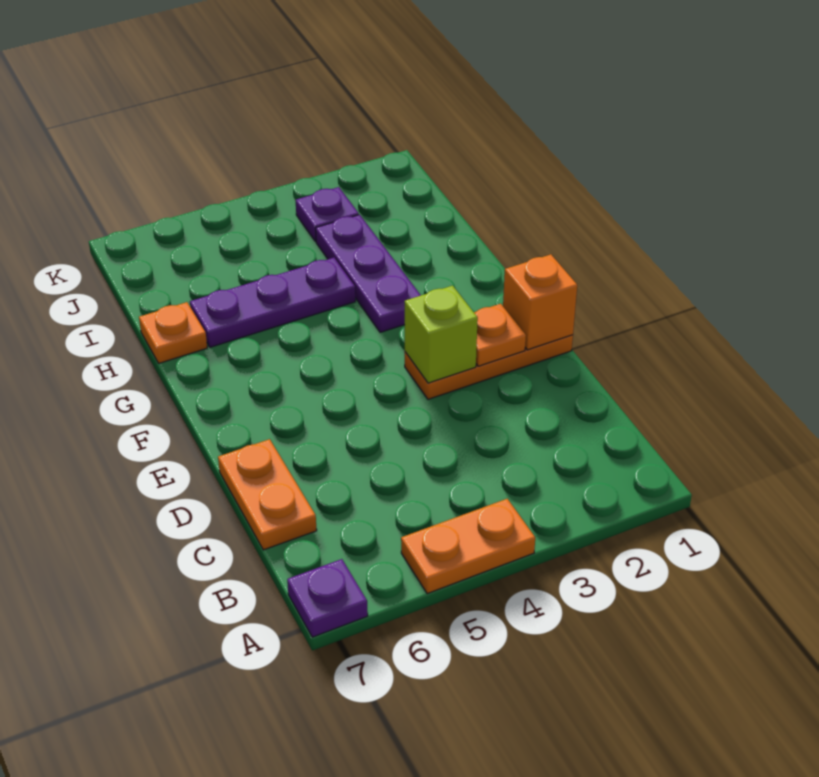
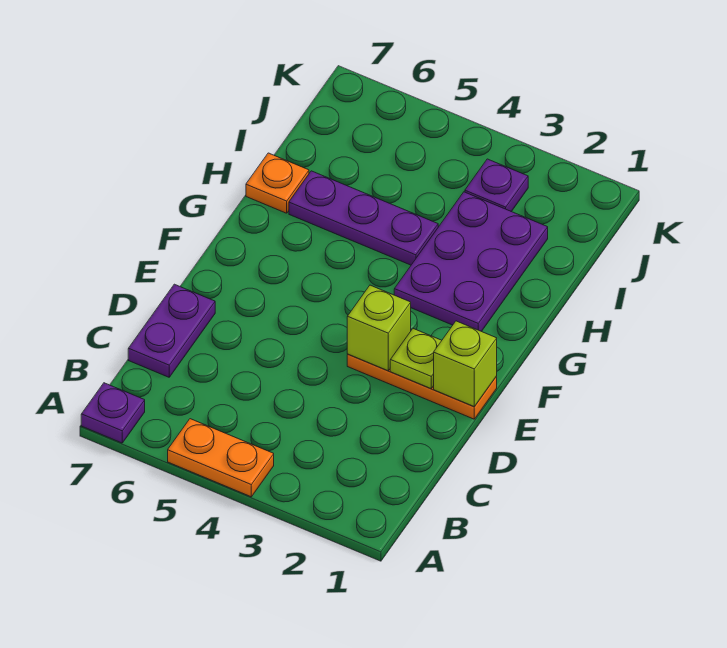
orange plate C7:D7 level 1 -> purple plate C7:D7 level 1
orange brick E1 level 2 -> lime brick E1 level 2
orange plate E2 level 2 -> lime plate E2 level 2
purple plate G3:I3 level 1 -> purple plate G2:I3 level 1

